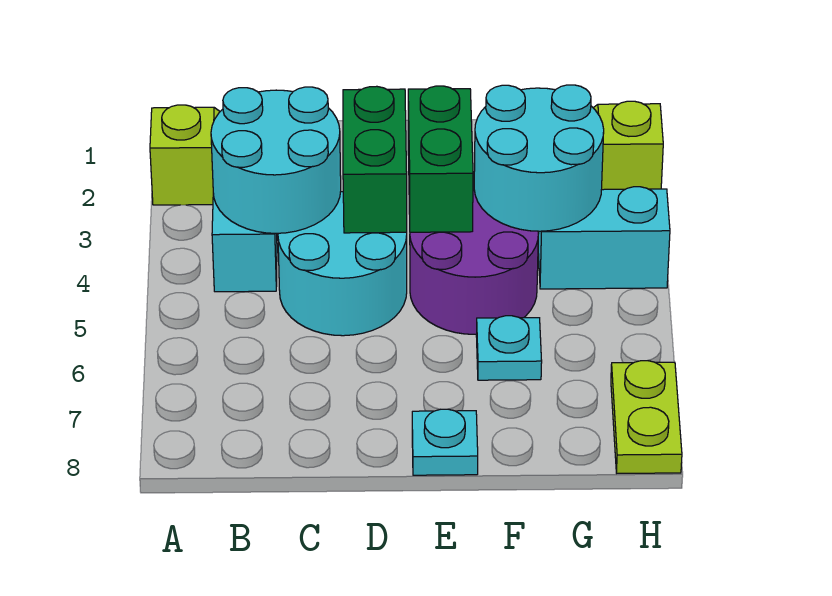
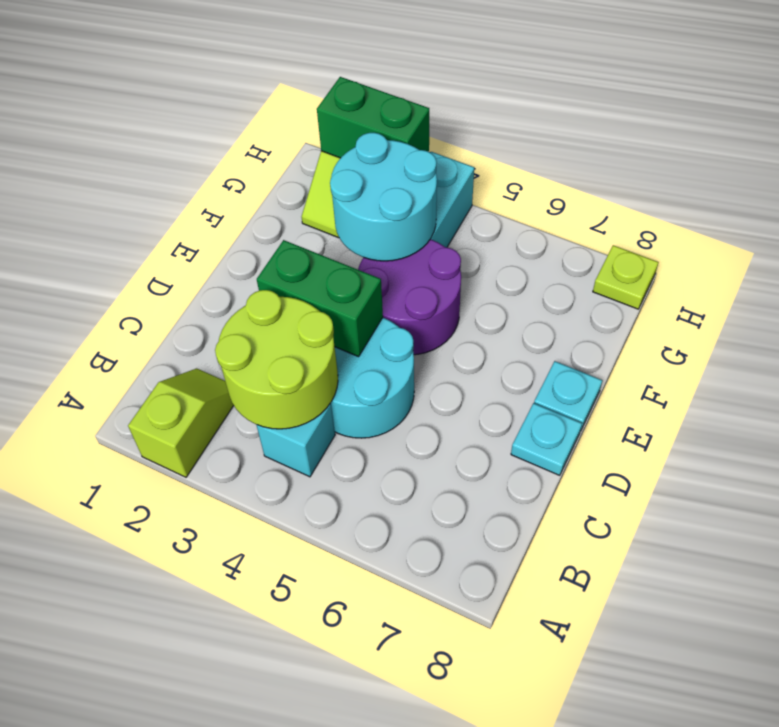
cyan round brick B3:C4 level 2 -> lime round brick B3:C4 level 2
green brick E3:E4 level 2 -> green brick H2:H3 level 2
cyan plate F6 level 1 -> cyan plate D8 level 1
lime plate H7:H8 level 1 -> lime plate H8 level 1

